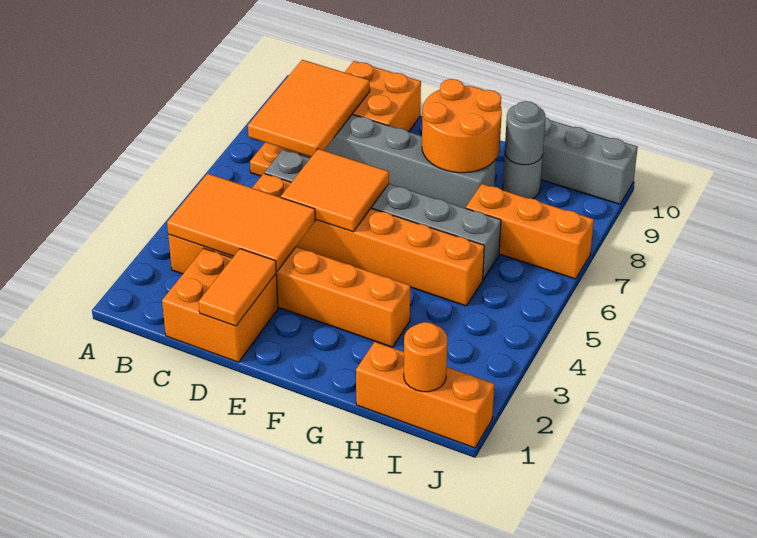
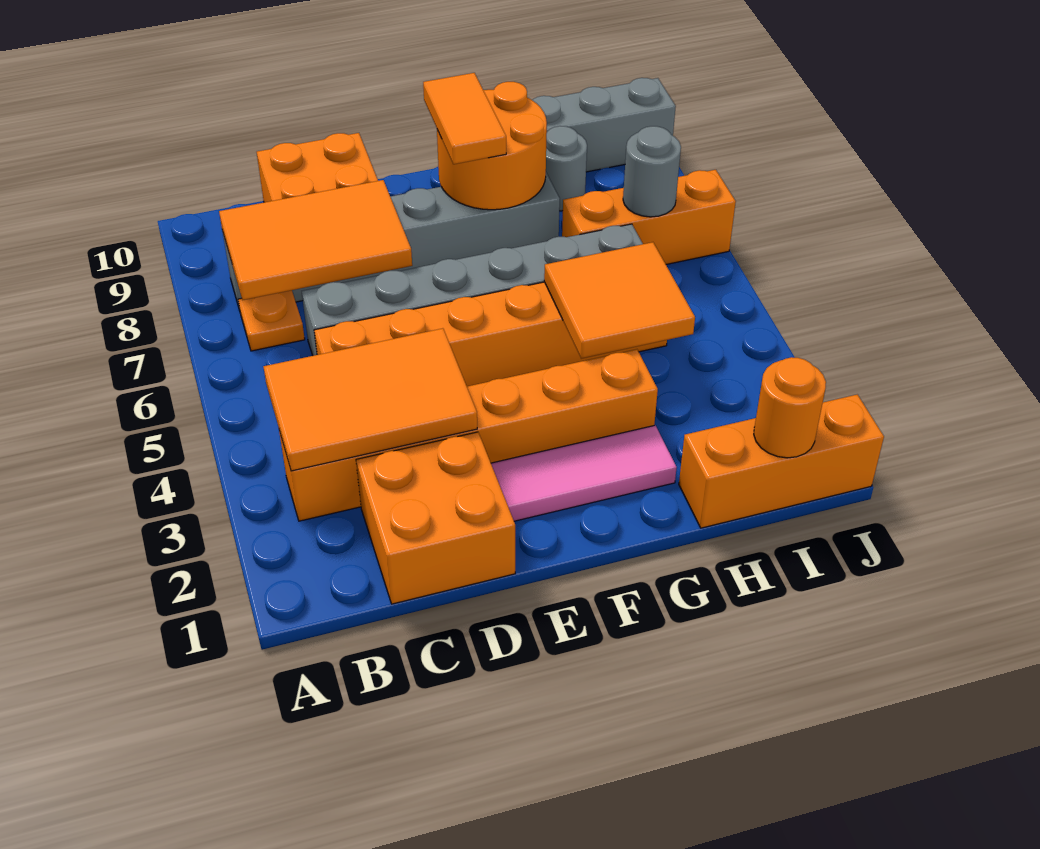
orange tile B7:C9 level 2 -> orange tile B7:D8 level 2
orange tile D1:D2 level 2 -> orange tile F8:F9 level 3
orange tile D5:E6 level 2 -> orange tile G4:H5 level 2
none -> pink tile E2:G2 level 1
grey round brick H9 level 2 -> grey round brick I7 level 2

